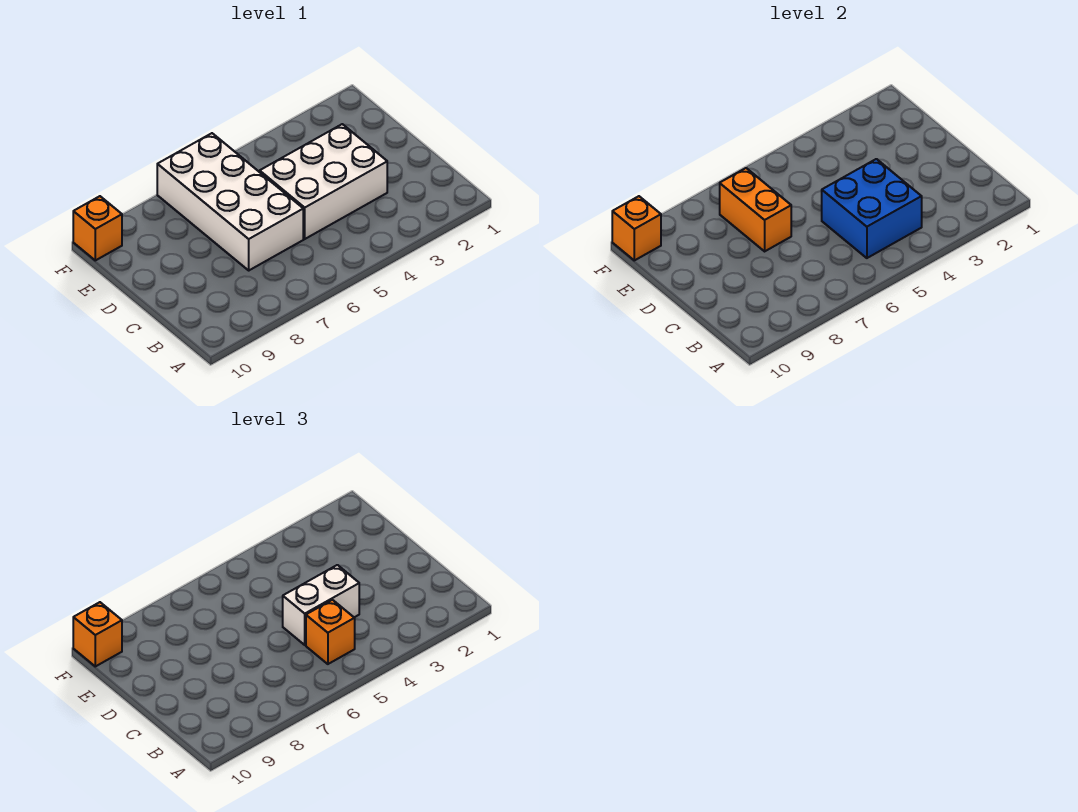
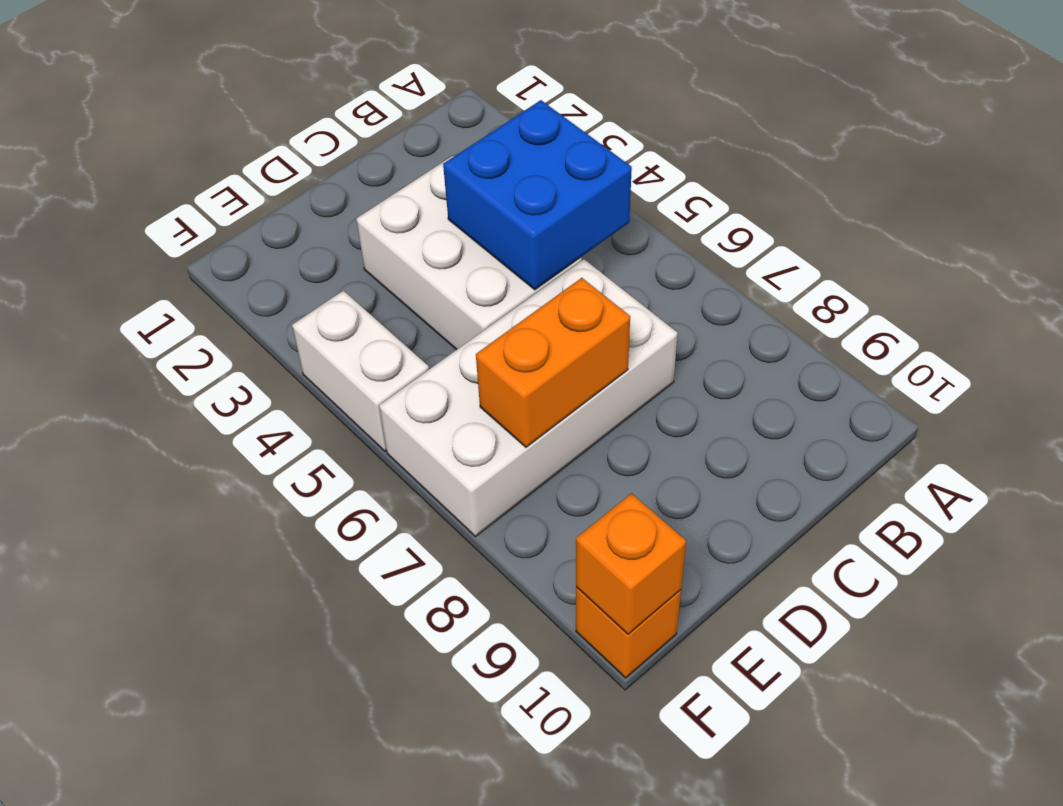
orange brick B5 level 3 -> none
white brick C4:C5 level 3 -> white brick F4:F5 level 1
orange brick F10 level 3 -> none

